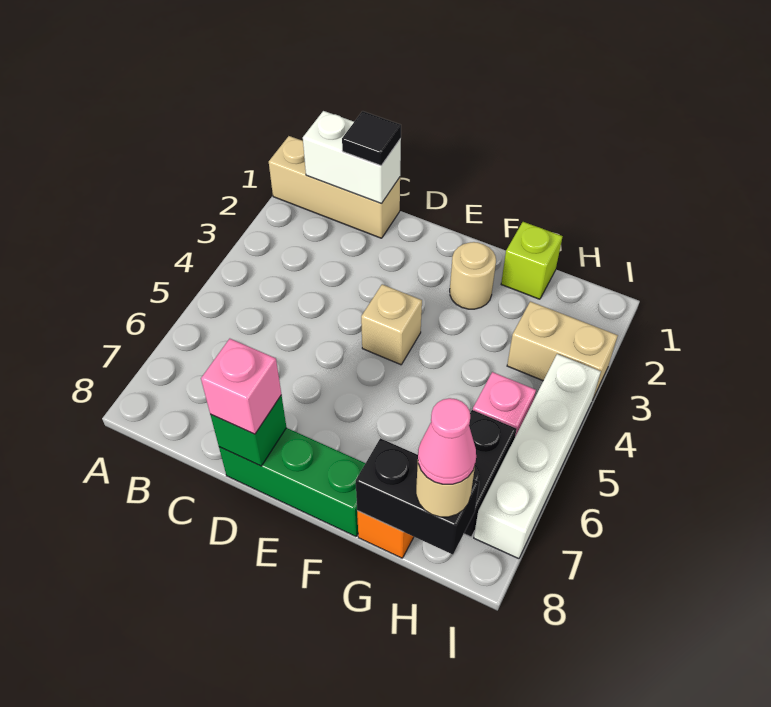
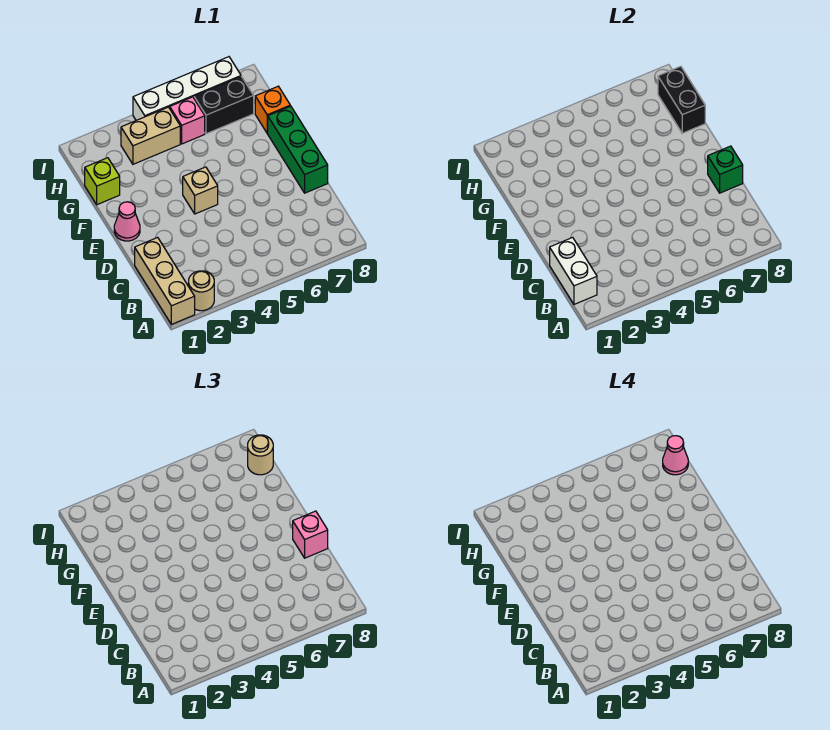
black tile C1 level 3 -> none
none -> pink cone E1 level 1
tan round brick F2 level 1 -> tan round brick A2 level 1
tan brick H3:I3 level 1 -> tan brick H3:H4 level 1

